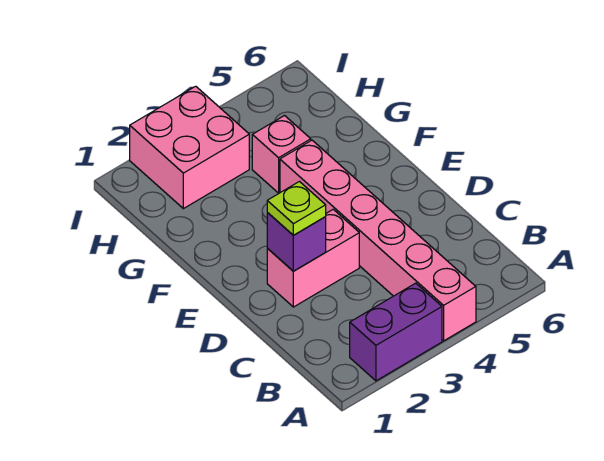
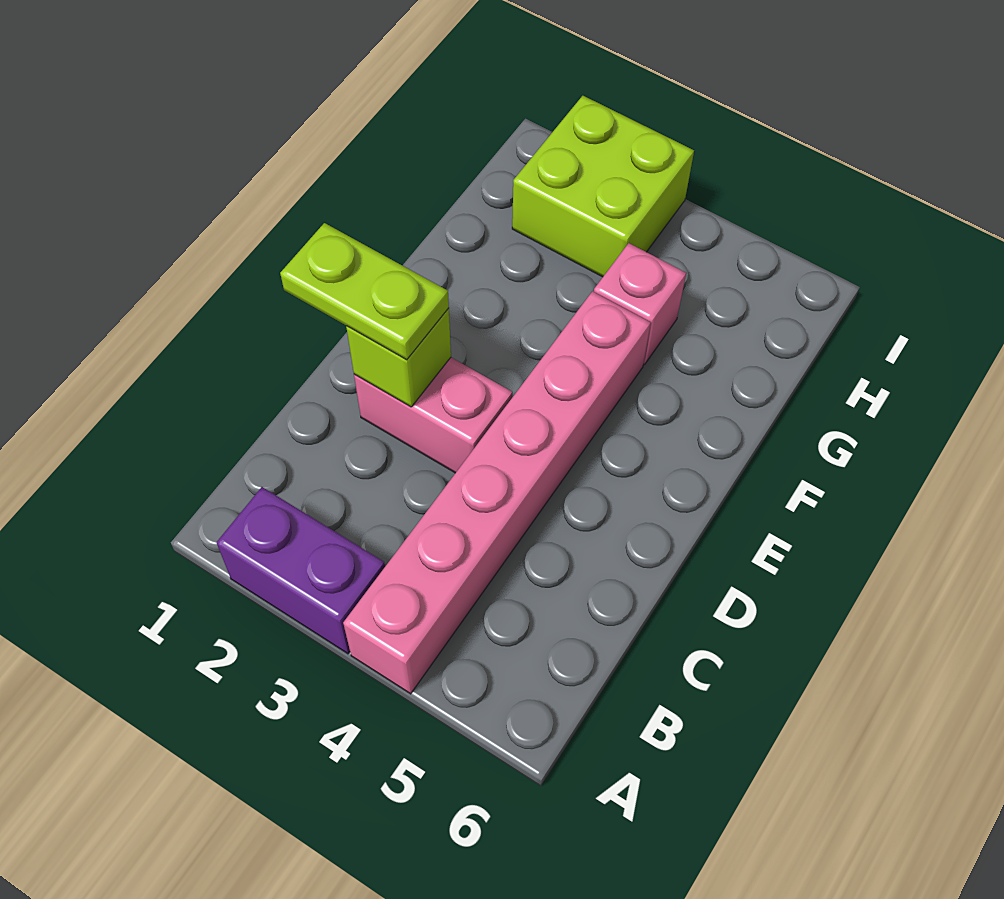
purple brick D2 level 2 -> lime brick D2 level 2
lime plate D2 level 3 -> lime plate D1:D2 level 3
pink brick H2:I3 level 1 -> lime brick H2:I3 level 1

